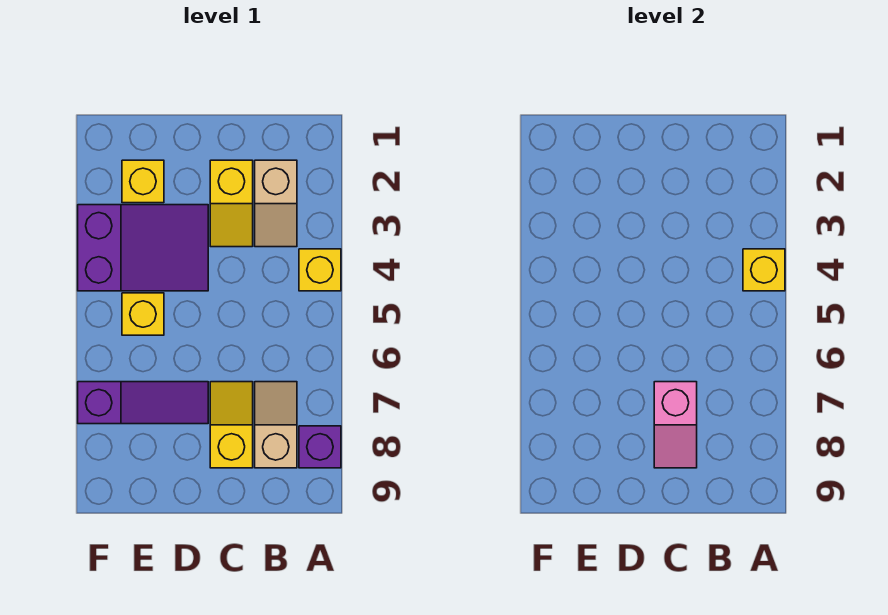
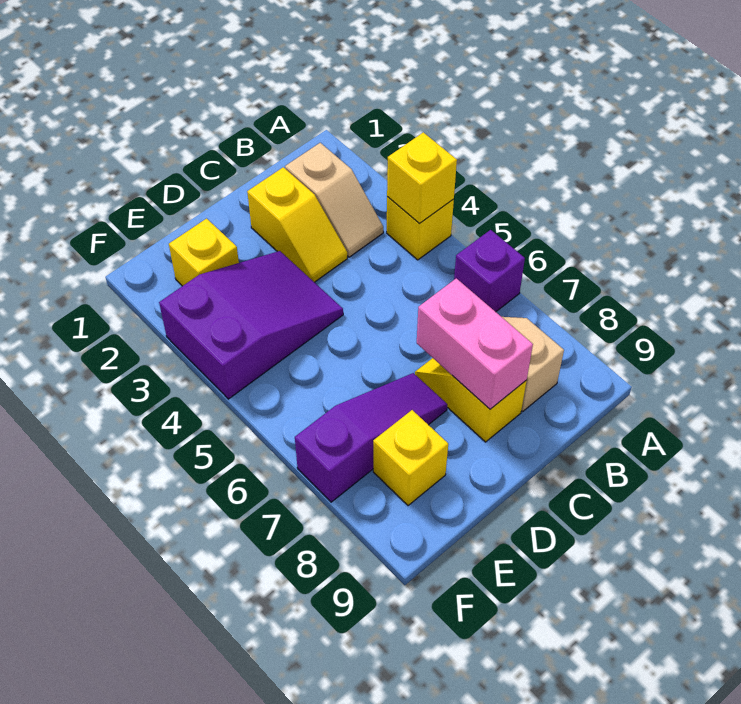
purple brick A8 level 1 -> purple brick A6 level 1
pink slope C7:C8 level 2 top 7 -> pink brick C7:C8 level 2
yellow brick E5 level 1 -> yellow brick E8 level 1

